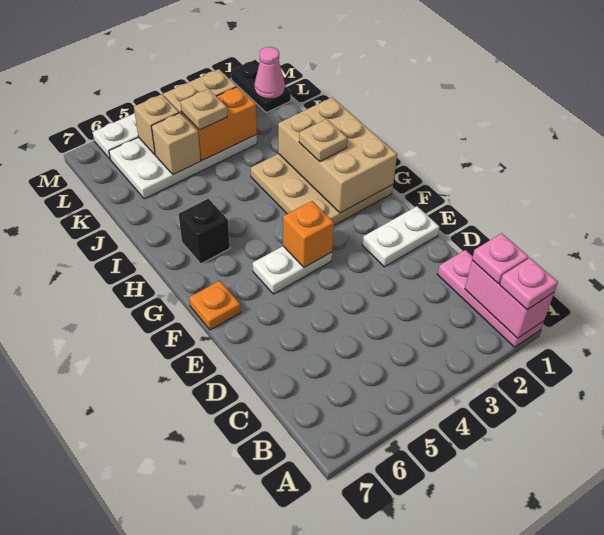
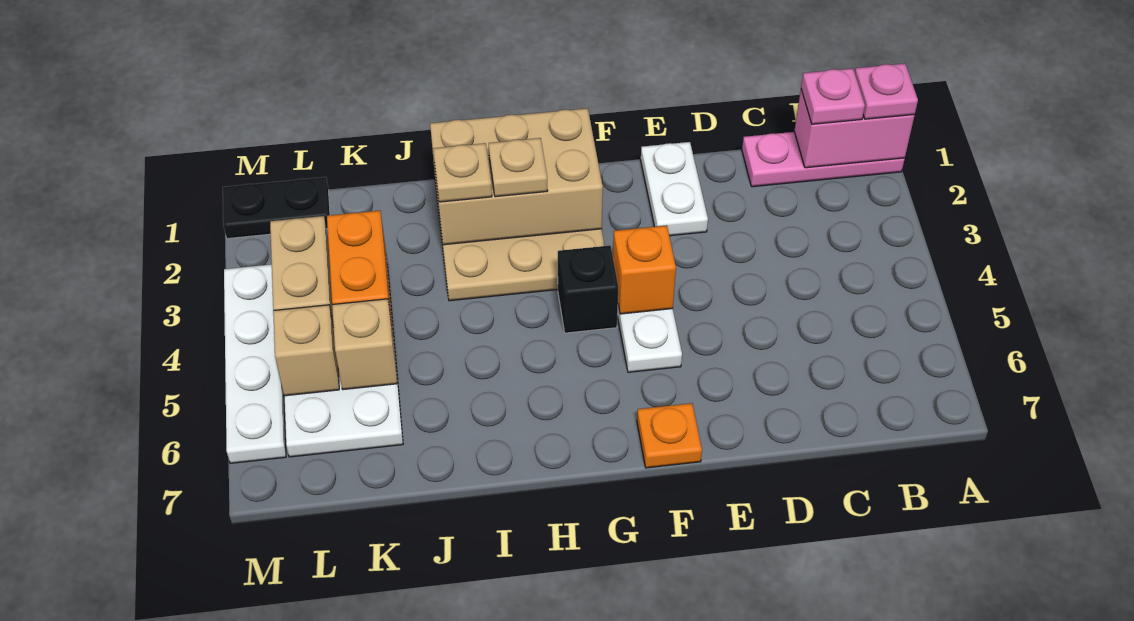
black brick H6 level 1 -> black brick G4 level 1
tan plate K4 level 3 -> tan plate I2 level 3
pink cone L1 level 2 -> none

